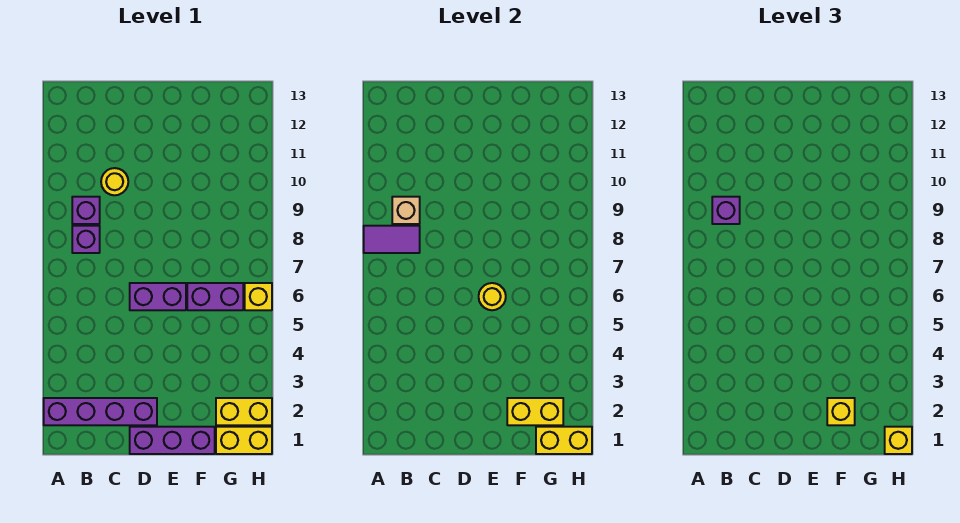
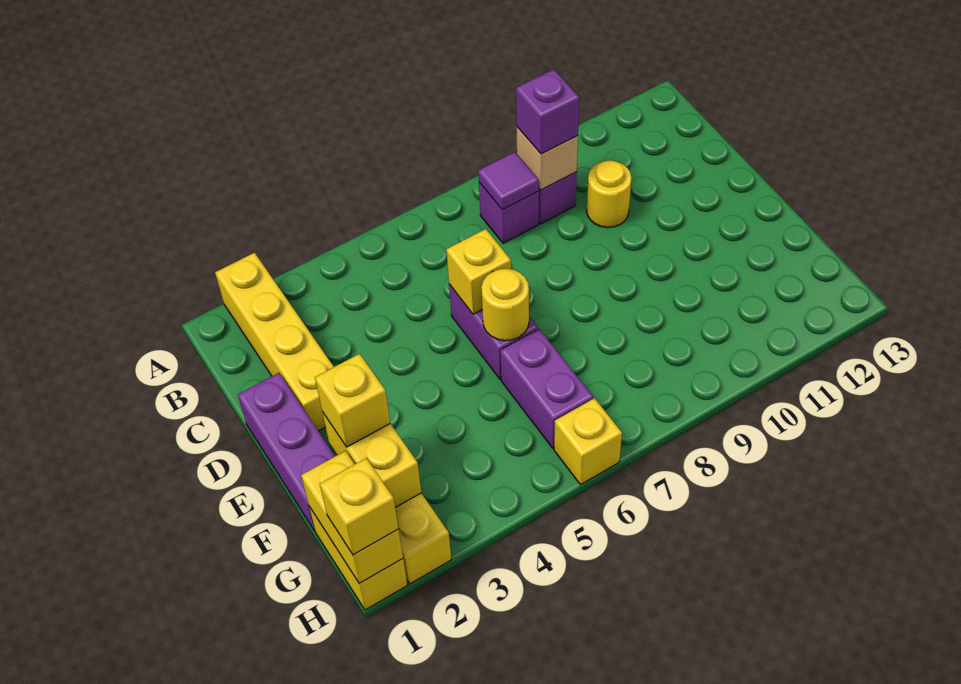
purple brick A2:D2 level 1 -> yellow brick A2:D2 level 1
purple tile A8:B8 level 2 -> purple tile B8 level 2
none -> yellow brick D6 level 2

